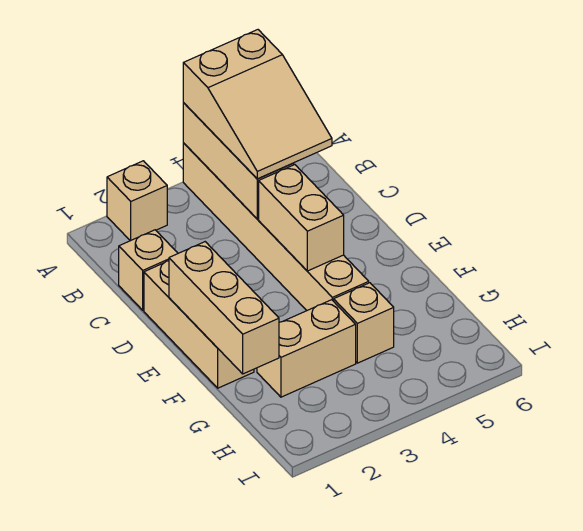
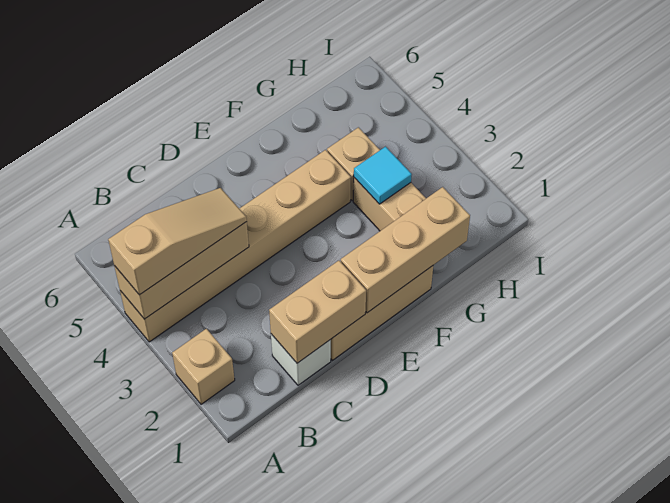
tan slope A4:C5 level 3 top A -> tan slope A4:C4 level 3 top A
tan brick C1 level 1 -> white brick C1 level 1
tan brick D4:E4 level 2 -> tan brick C1:D1 level 2
none -> cyan tile G3 level 2

